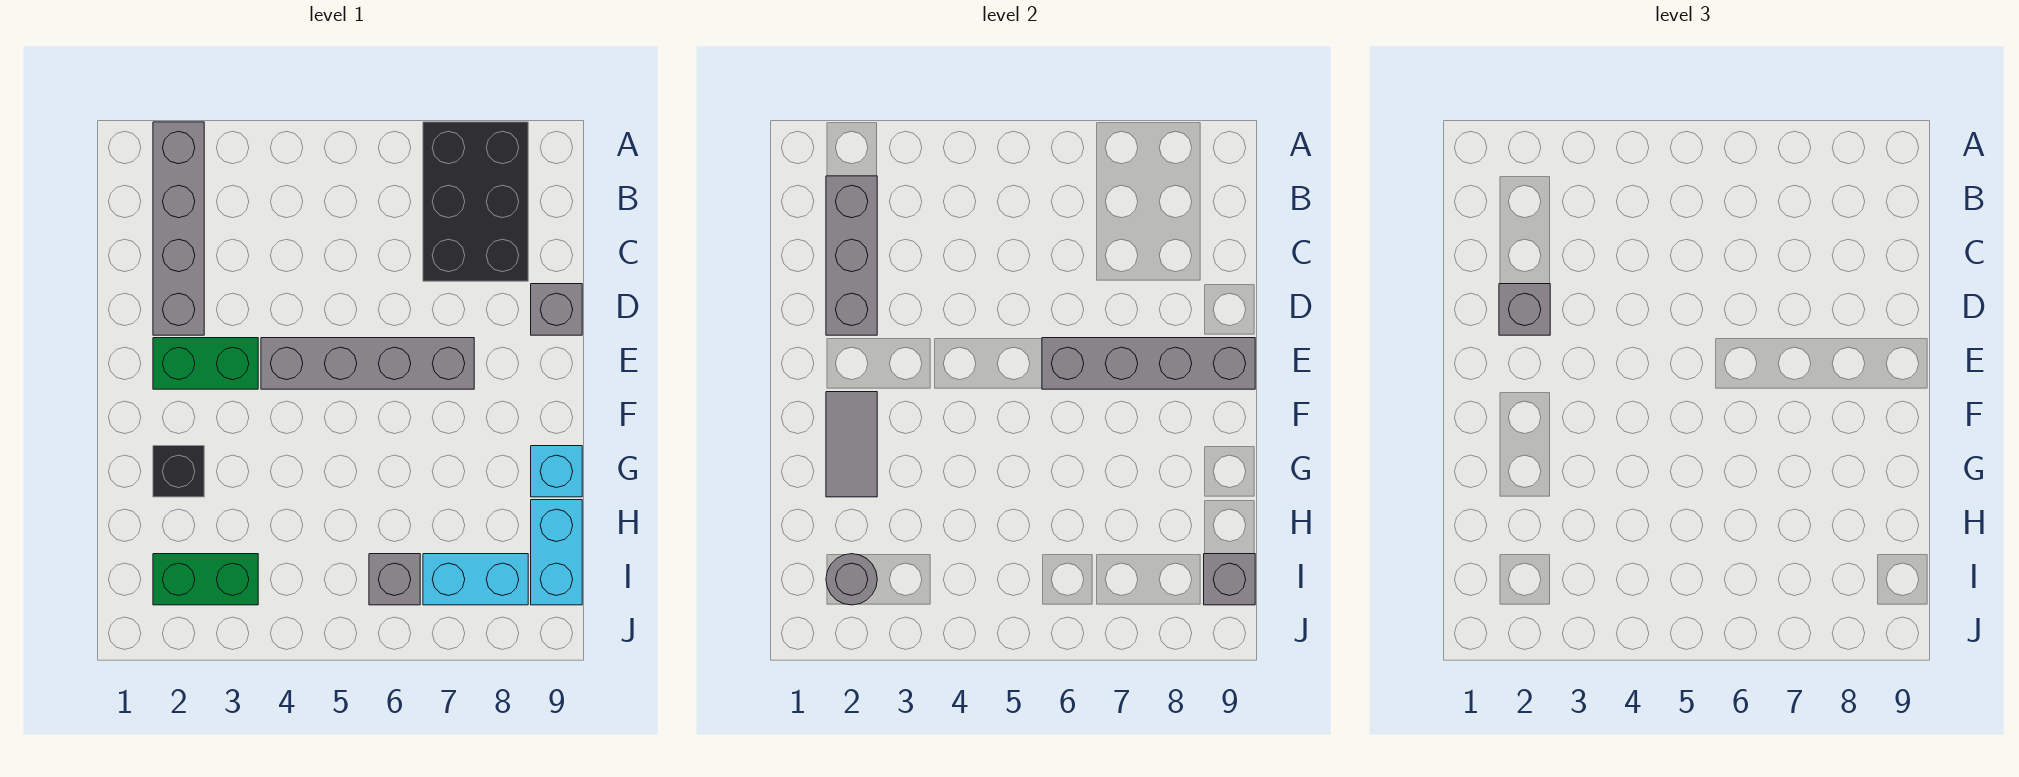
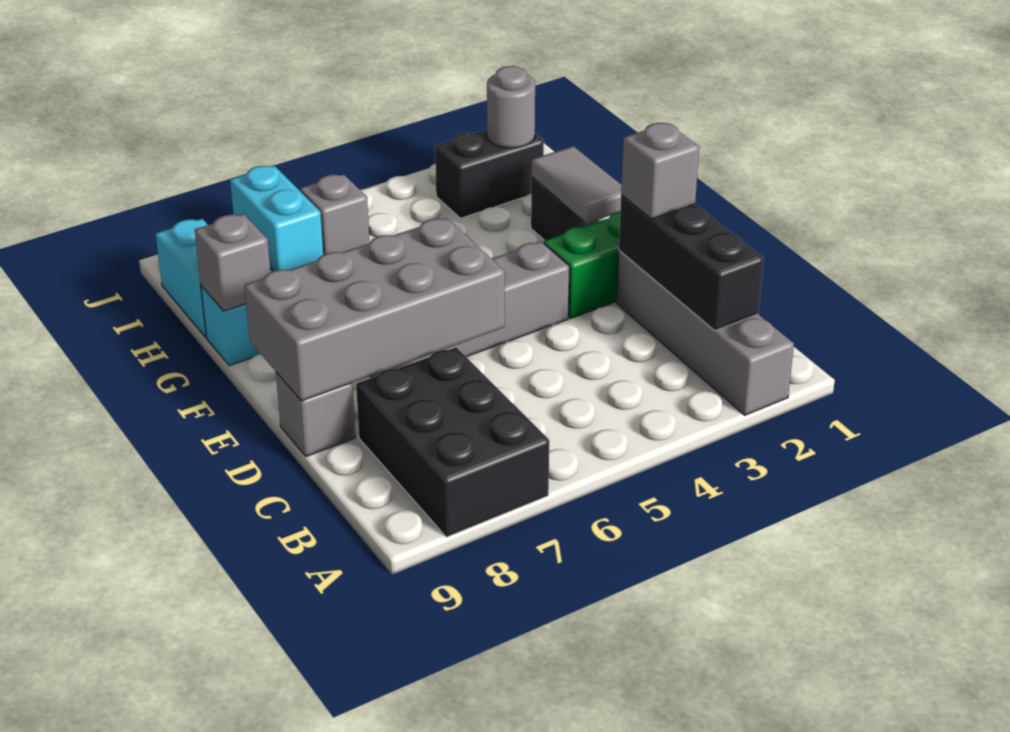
grey brick B2:D2 level 2 -> black brick B2:D2 level 2
grey brick E6:E9 level 2 -> grey brick D6:E9 level 2
green brick I2:I3 level 1 -> black brick I2:I3 level 1
cyan brick I7:I8 level 1 -> cyan brick I7:J7 level 1
grey brick I9 level 2 -> grey brick G9 level 2

